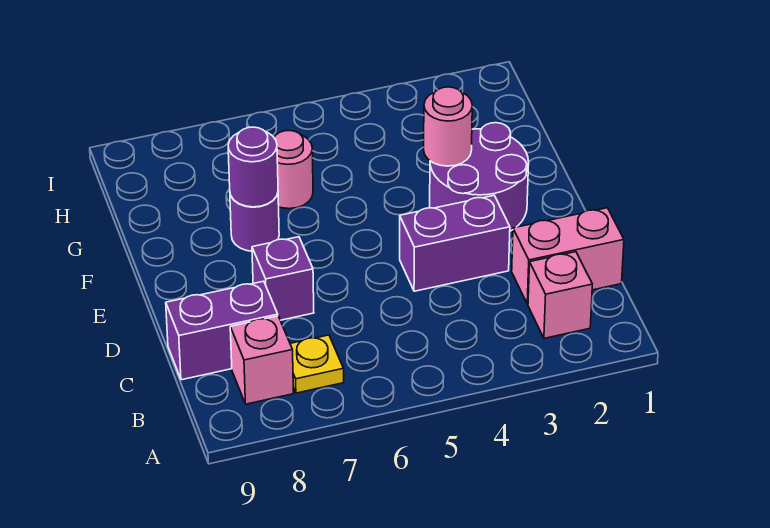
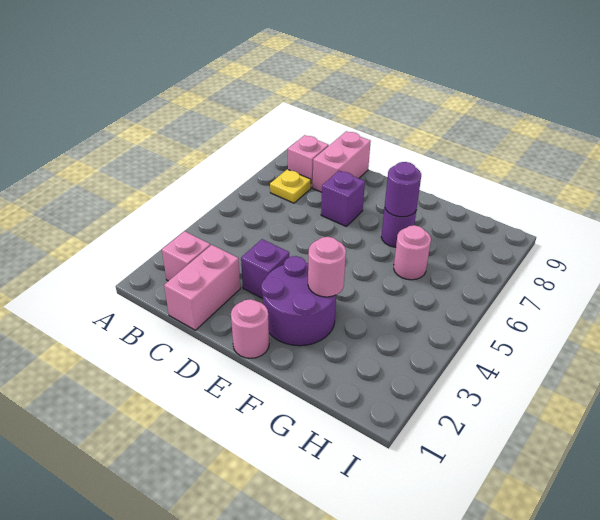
purple brick C8:C9 level 1 -> pink brick C8:C9 level 1
purple brick D3:D4 level 1 -> purple brick D3 level 1
none -> pink round brick E1 level 1

